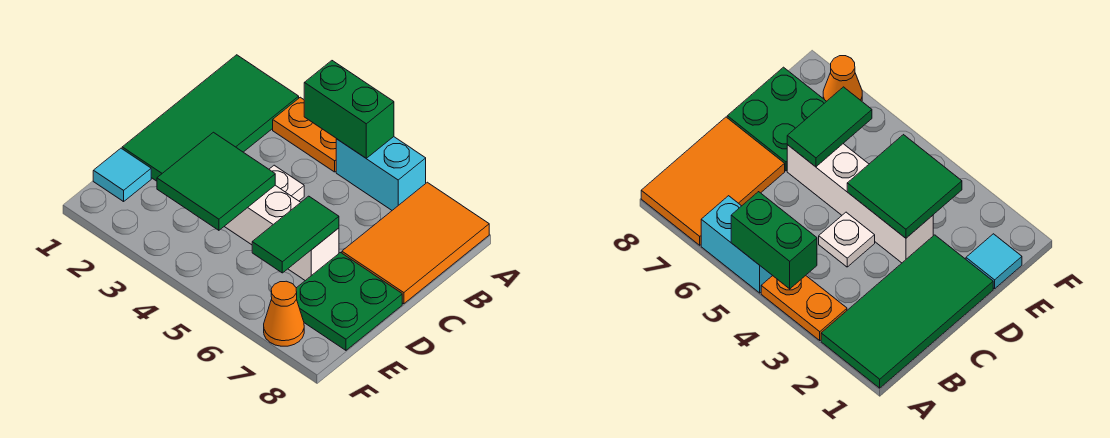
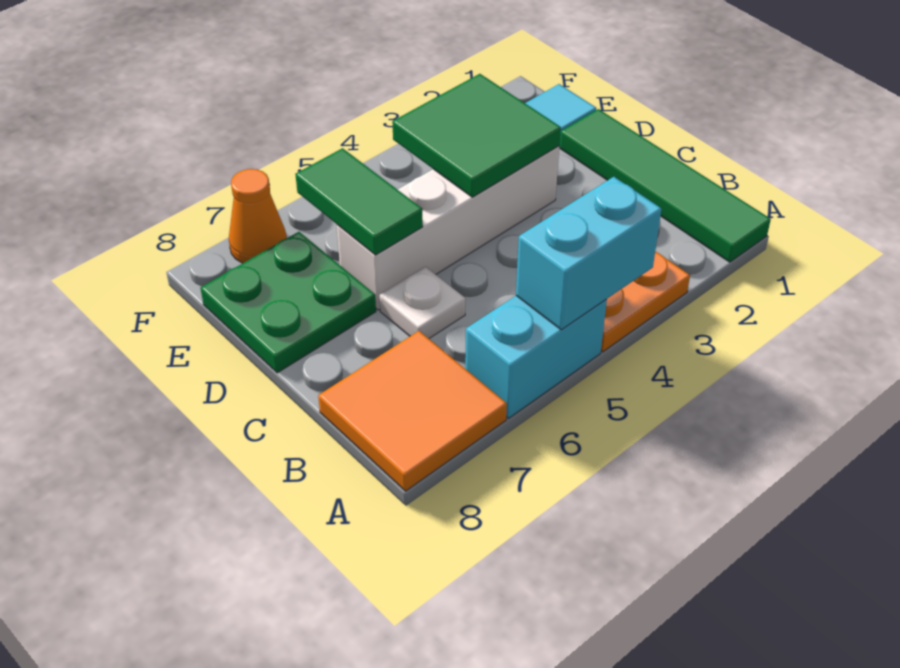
green tile A1:D2 level 1 -> green tile A1:D1 level 1
green brick A4:A5 level 2 -> cyan brick A4:A5 level 2
orange tile A7:C8 level 1 -> orange tile A7:B8 level 1
white plate C4 level 1 -> white plate C6 level 1

